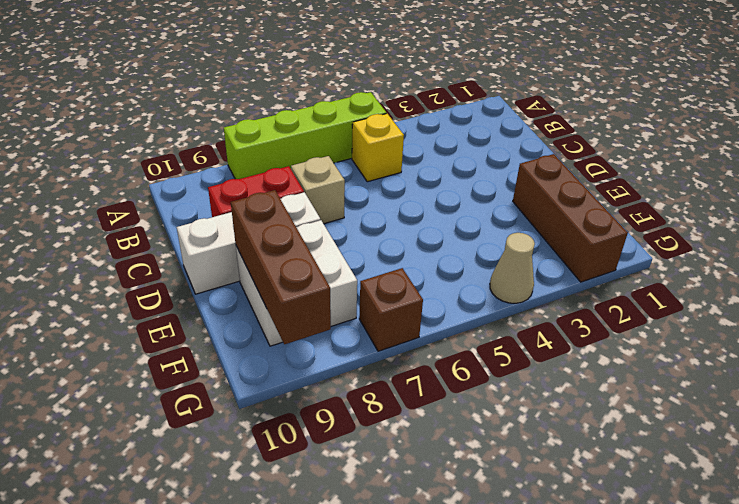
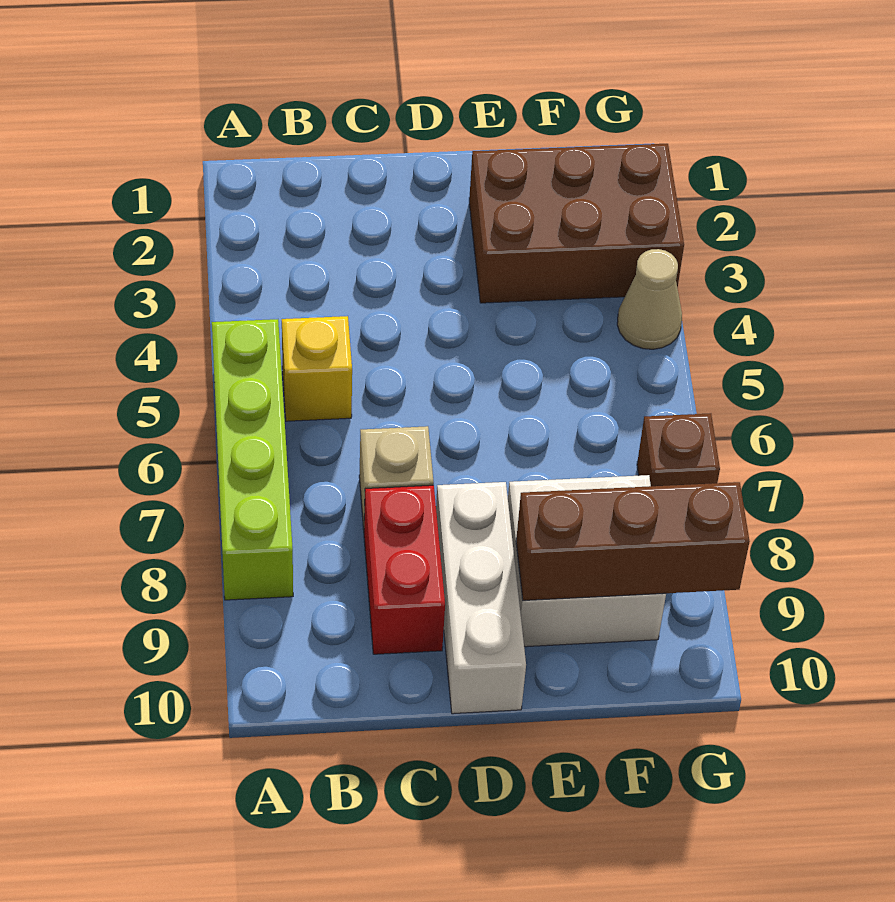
brown brick E2:G2 level 1 -> brown brick E2:G3 level 1

